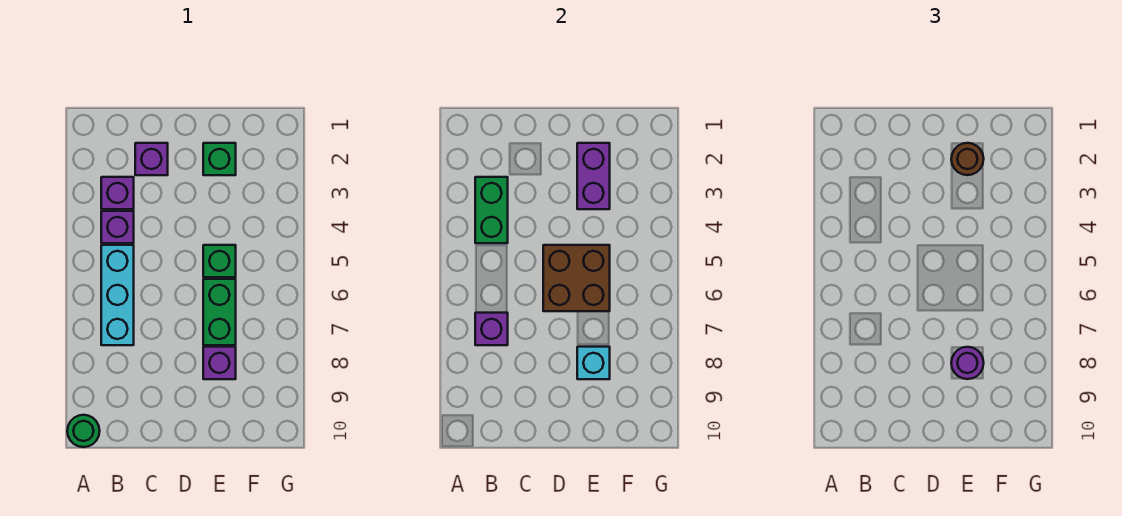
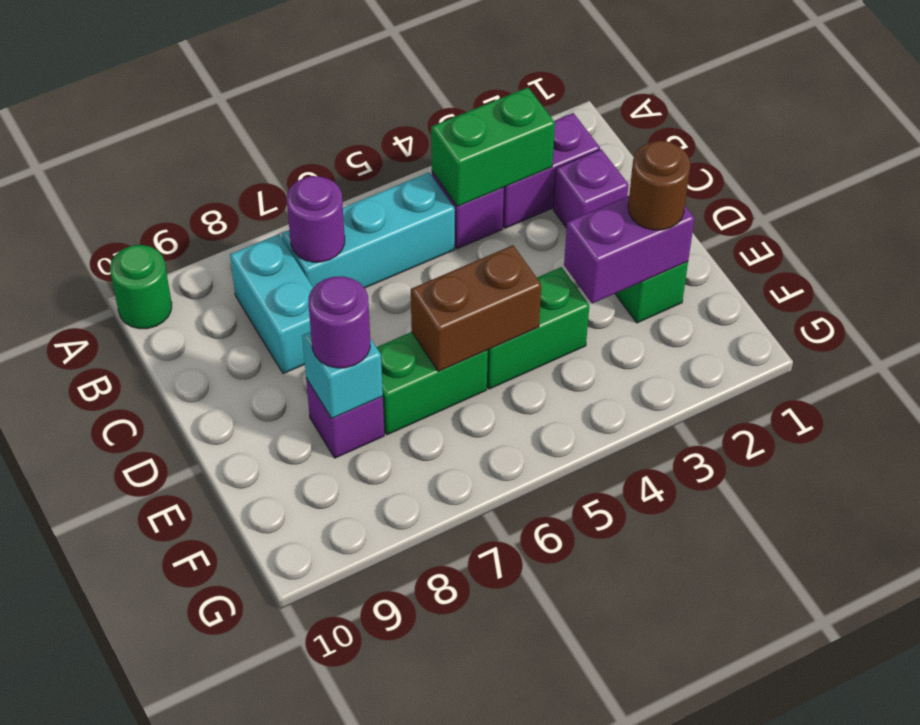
purple brick B3 level 1 -> purple brick B2:B3 level 1
purple brick B7 level 2 -> purple round brick B7 level 2
none -> cyan brick B8:C8 level 1
brown brick D5:E6 level 2 -> brown brick E5:E6 level 2
green brick E5 level 1 -> green brick E4:E5 level 1

